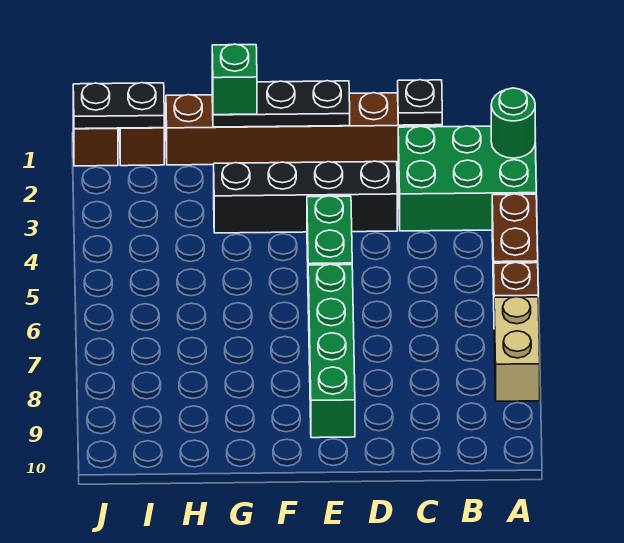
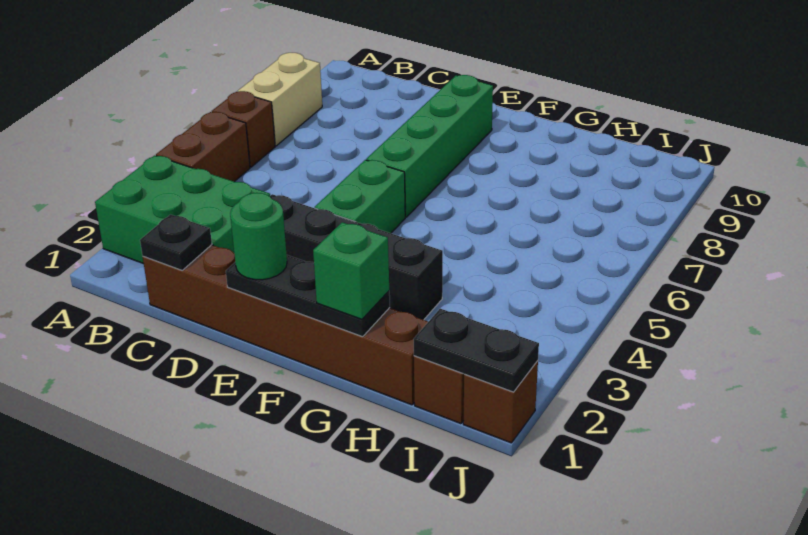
green round brick A2 level 2 -> green round brick E1 level 3

